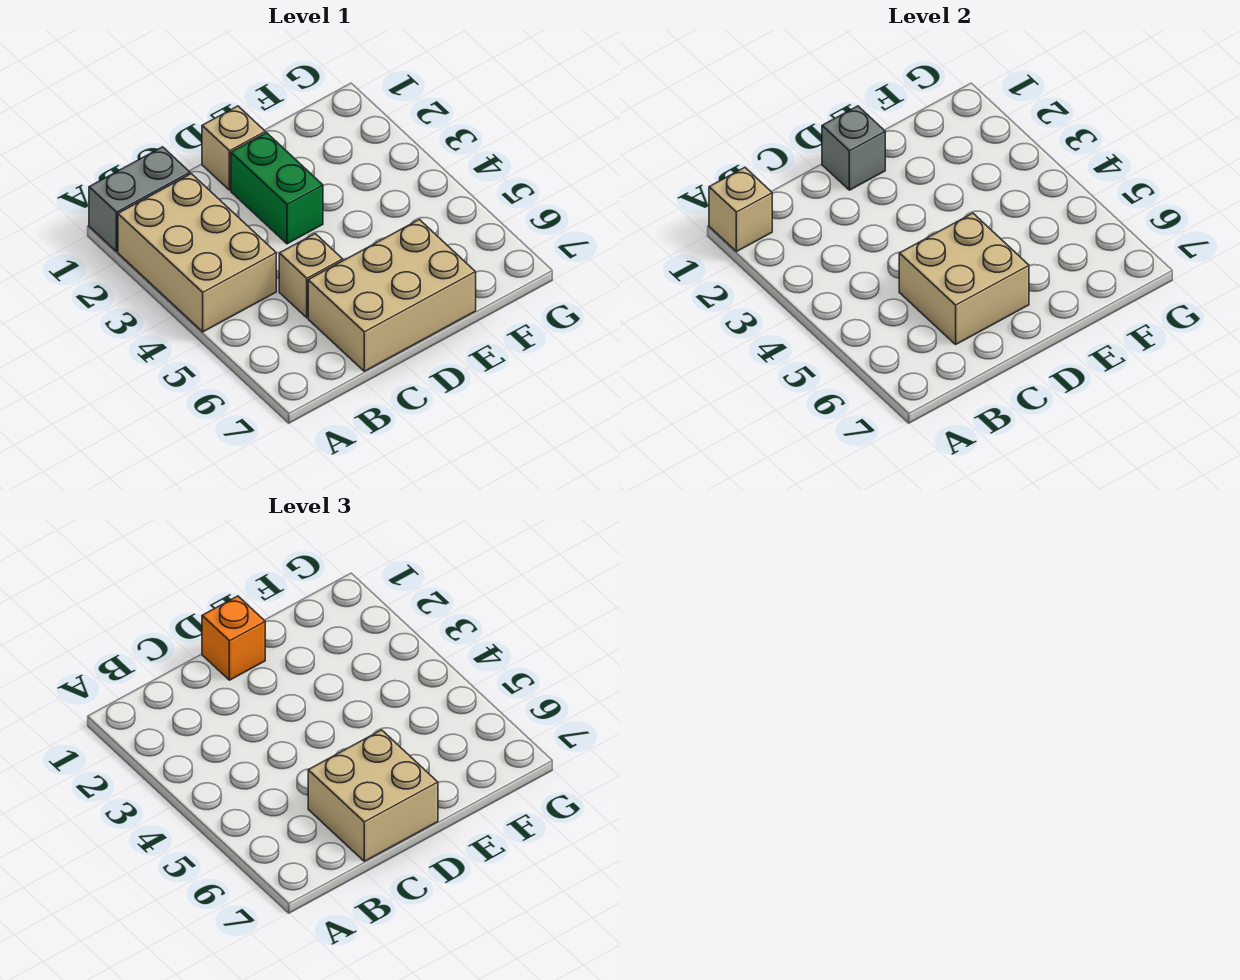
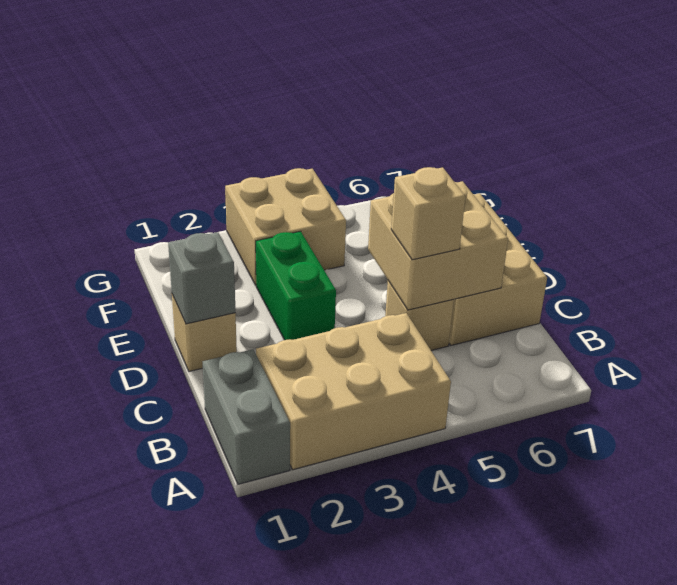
tan brick A1 level 2 -> tan brick C5 level 3
tan brick C6:D7 level 3 -> tan brick F3:G4 level 1
orange brick D1 level 3 -> none
green brick D2:D3 level 1 -> green brick D3:E3 level 1

